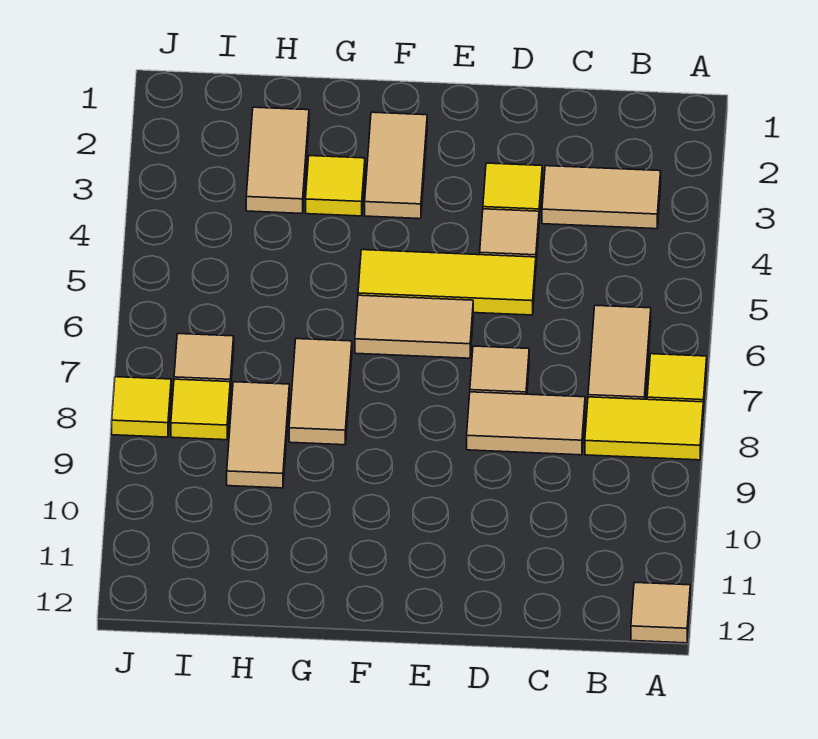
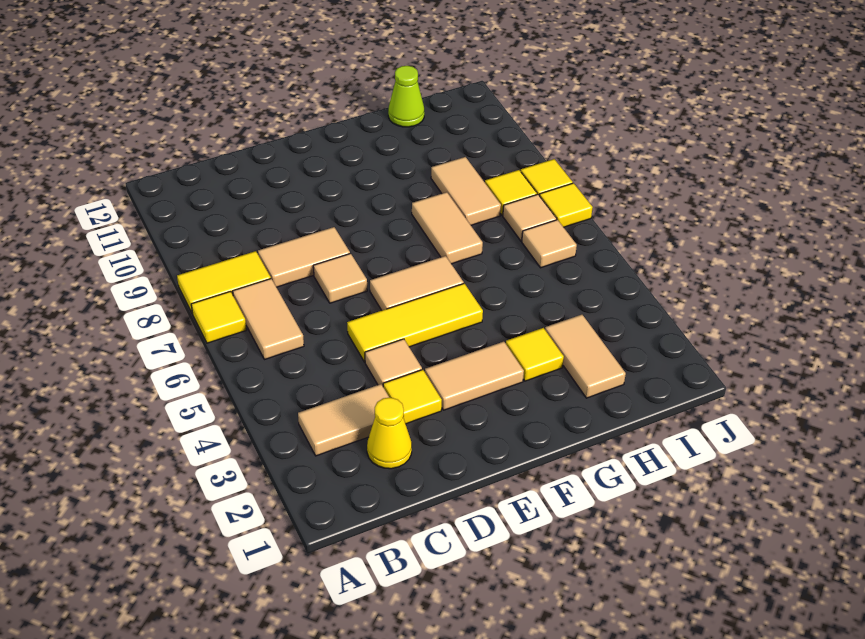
tan tile A12 level 1 -> tan tile I6 level 1
none -> yellow cone C2 level 1
tan tile F2:F3 level 1 -> tan tile E3:F3 level 1
none -> lime cone H12 level 1
none -> yellow tile J7 level 1

